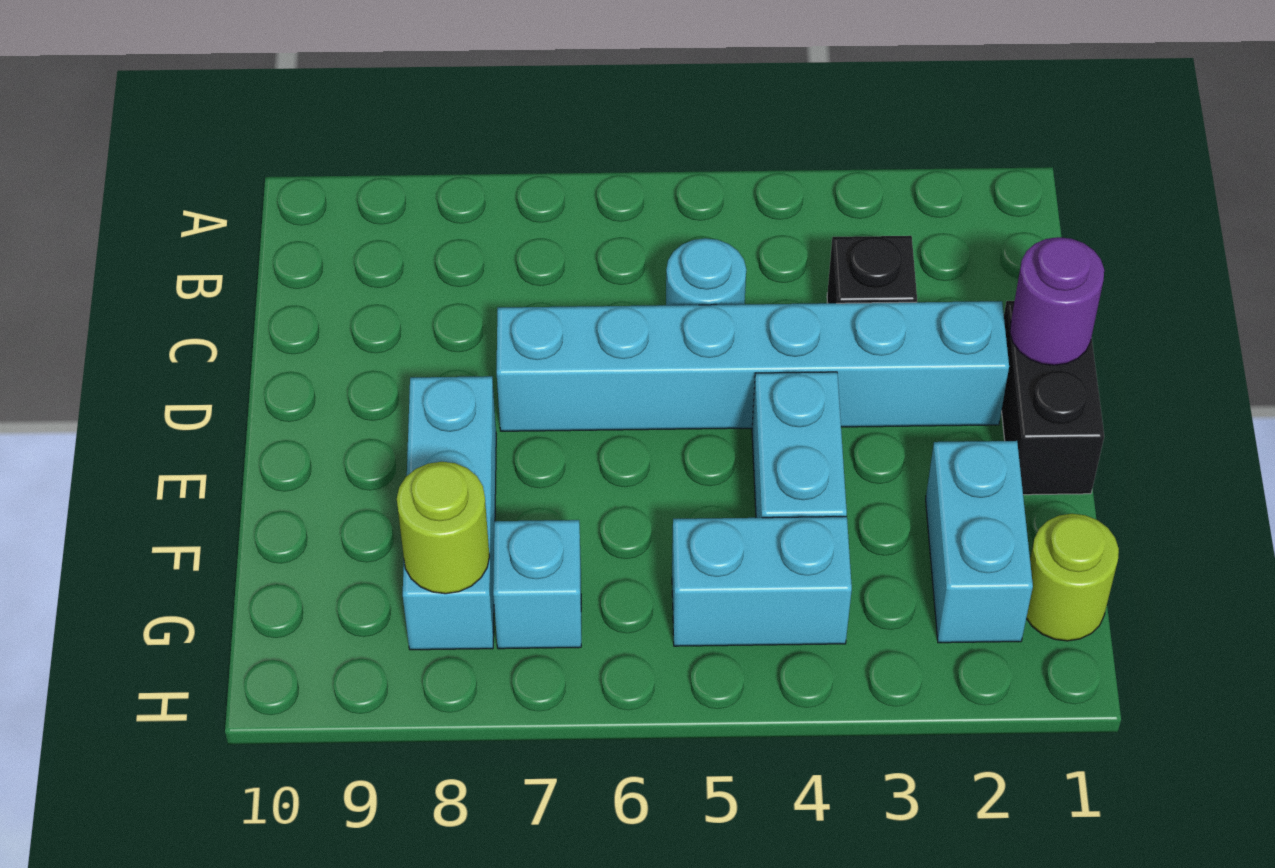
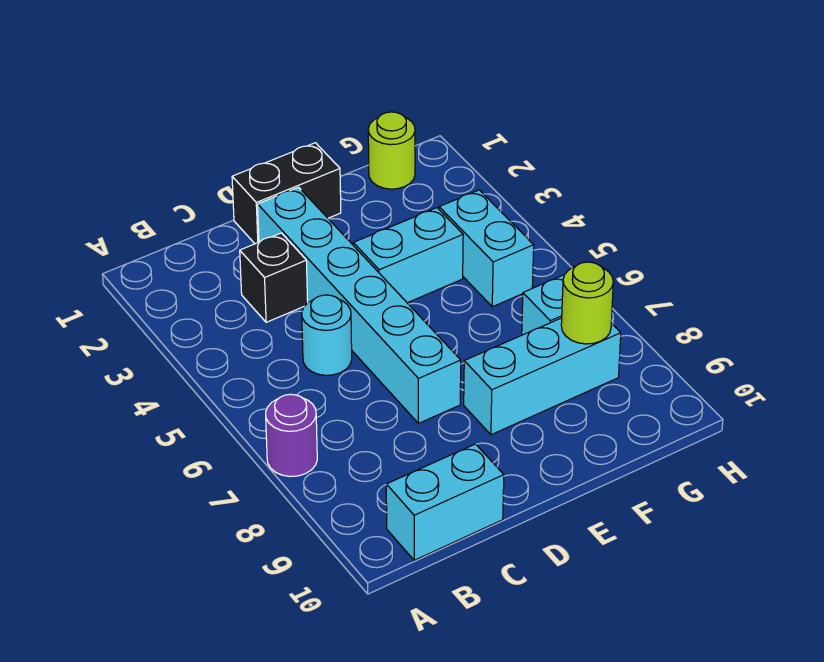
purple round brick D1 level 2 -> purple round brick A7 level 1
cyan brick F2:G2 level 1 -> cyan brick B10:C10 level 1

